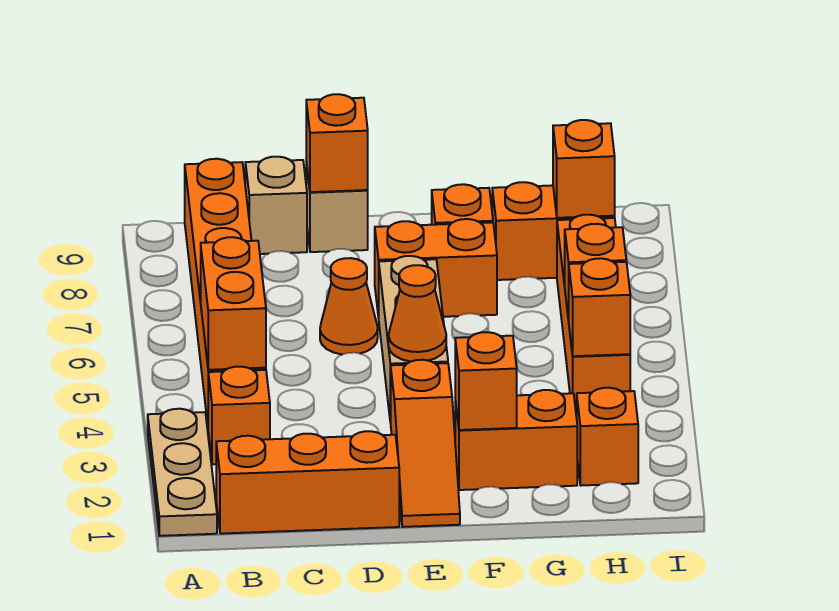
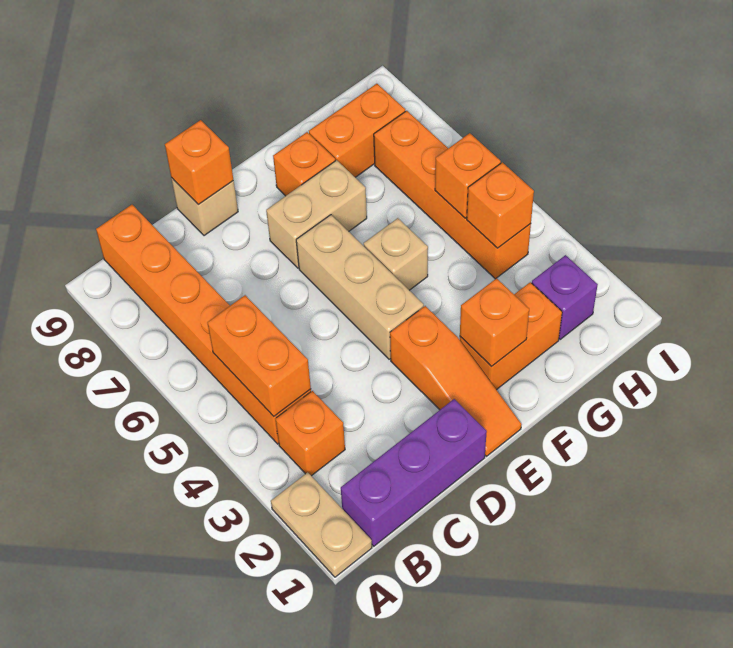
tan plate A1:A3 level 1 -> tan plate A1:A2 level 1
orange brick B1:D1 level 1 -> purple brick B1:D1 level 1
tan brick C9 level 1 -> tan brick F5 level 1
orange cone D6 level 1 -> none
orange cone E4 level 2 -> none
orange brick E7:F7 level 1 -> tan brick E7:F7 level 1
orange brick H2 level 1 -> purple brick H2 level 1
orange brick H8 level 2 -> none

